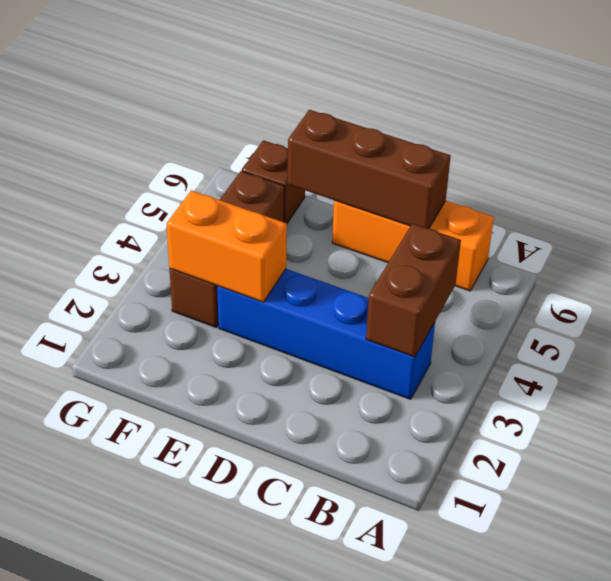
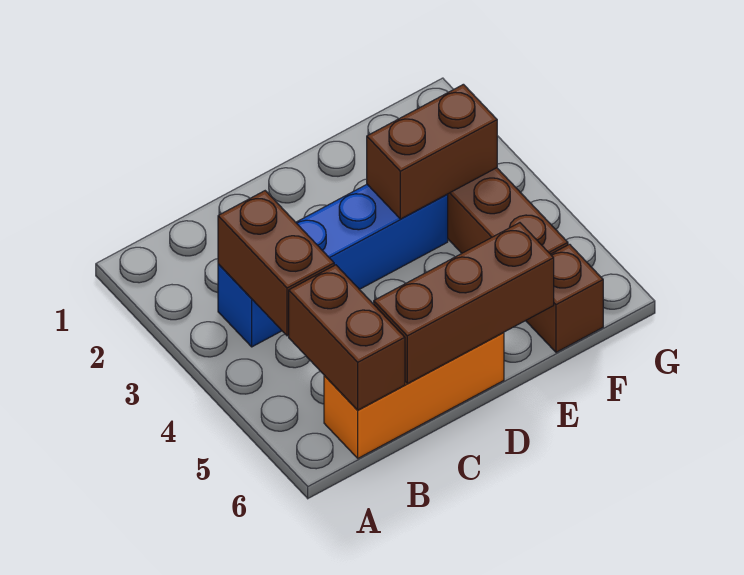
none -> brown brick B5:B6 level 2
orange brick E3:F3 level 2 -> brown brick E3:F3 level 2

